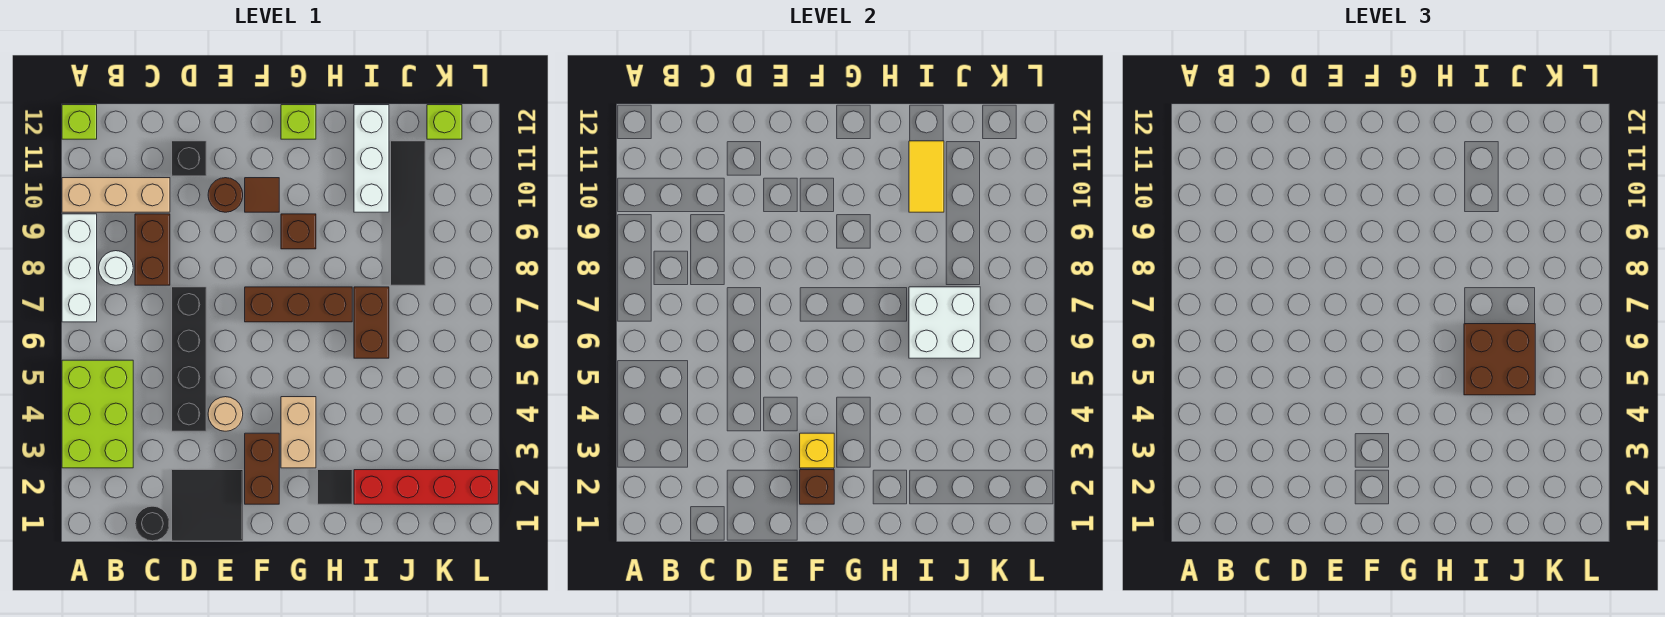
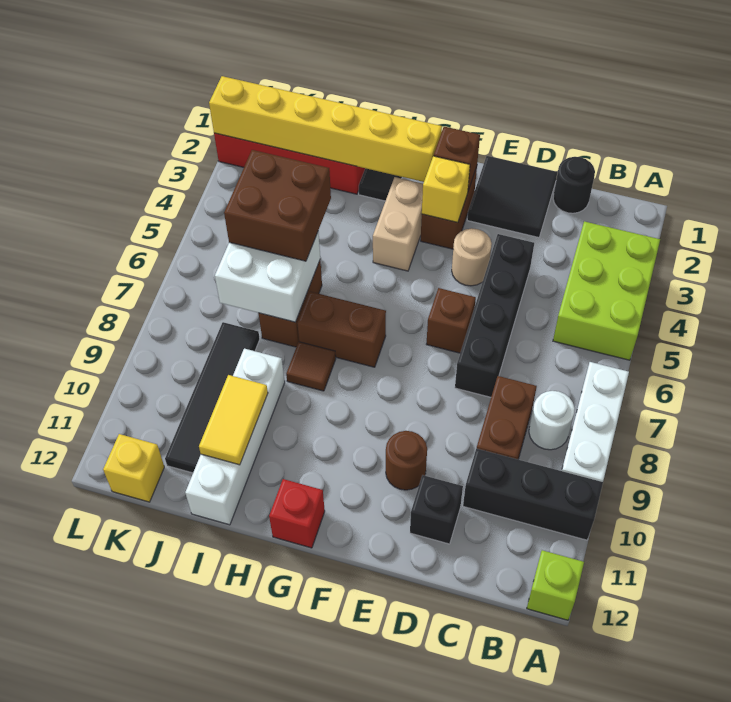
tan brick A10:C10 level 1 -> black brick A10:C10 level 1
brown brick F7:H7 level 1 -> brown brick G7:H7 level 1
brown tile F10 level 1 -> brown tile H8 level 1
none -> yellow brick G2:L2 level 2
brown brick G9 level 1 -> brown brick E6 level 1
lime brick G12 level 1 -> red brick G12 level 1
white brick I10:I12 level 1 -> white brick I9:I12 level 1
lime brick K12 level 1 -> yellow brick K12 level 1

